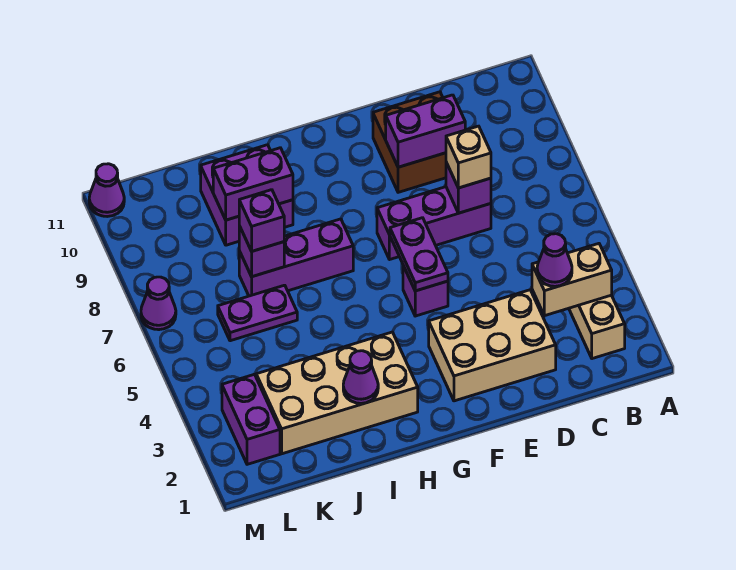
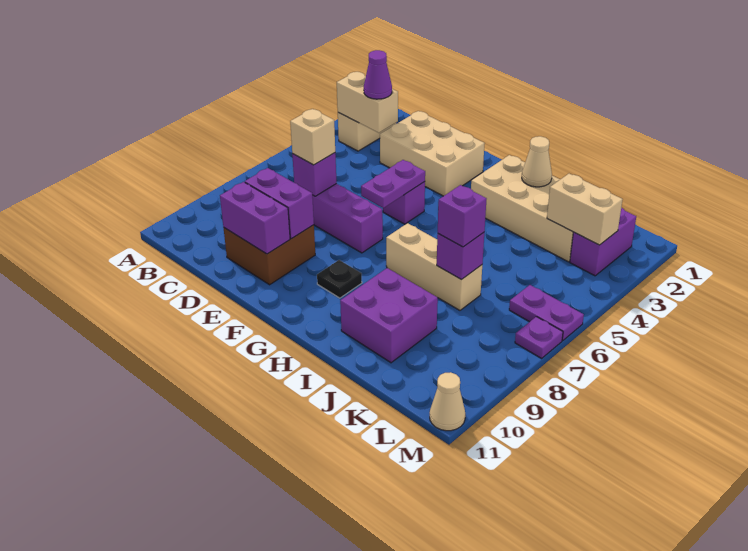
none -> black plate G9 level 1
purple brick H7:J7 level 1 -> tan brick H7:J7 level 1
purple cone I2 level 2 -> tan cone I2 level 2
purple brick I9:J9 level 2 -> purple brick D10:E10 level 2
purple plate J6:K6 level 1 -> purple plate L6:M6 level 1
none -> tan brick K3:L3 level 2
purple cone M7 level 1 -> purple plate M7 level 1
purple cone M11 level 1 -> tan cone M11 level 1

